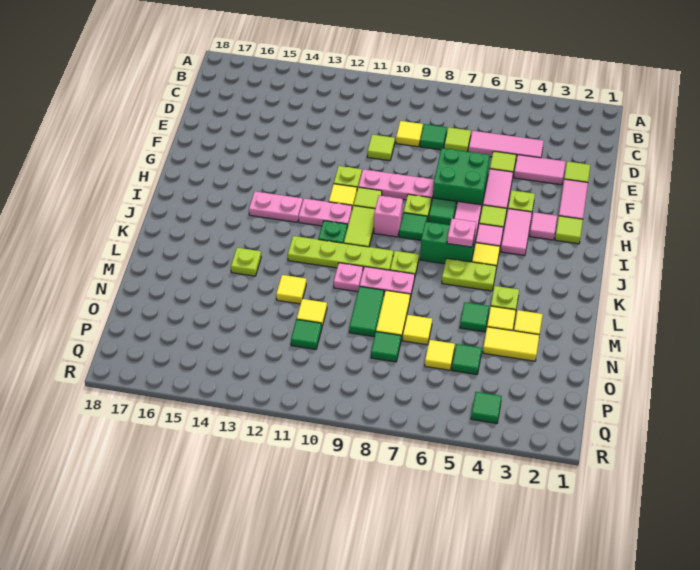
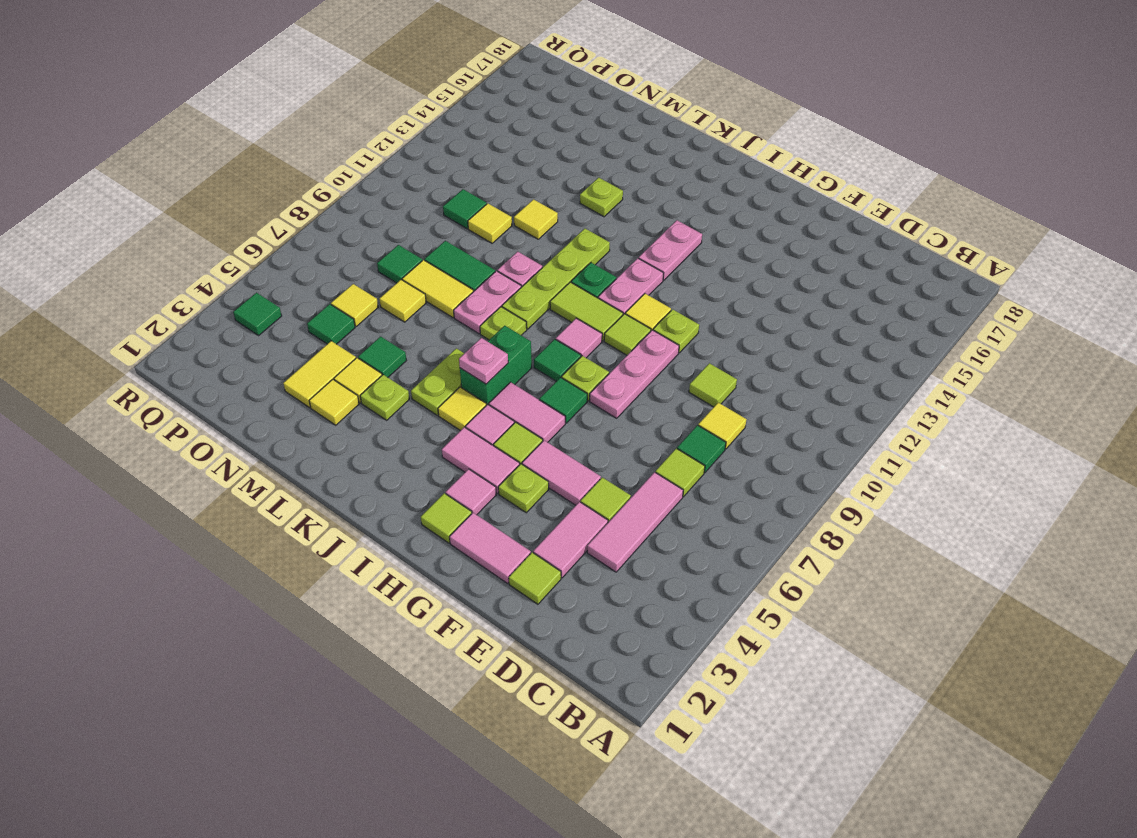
green brick F6:G7 level 1 -> none
pink brick I9 level 1 -> pink tile I9 level 1

